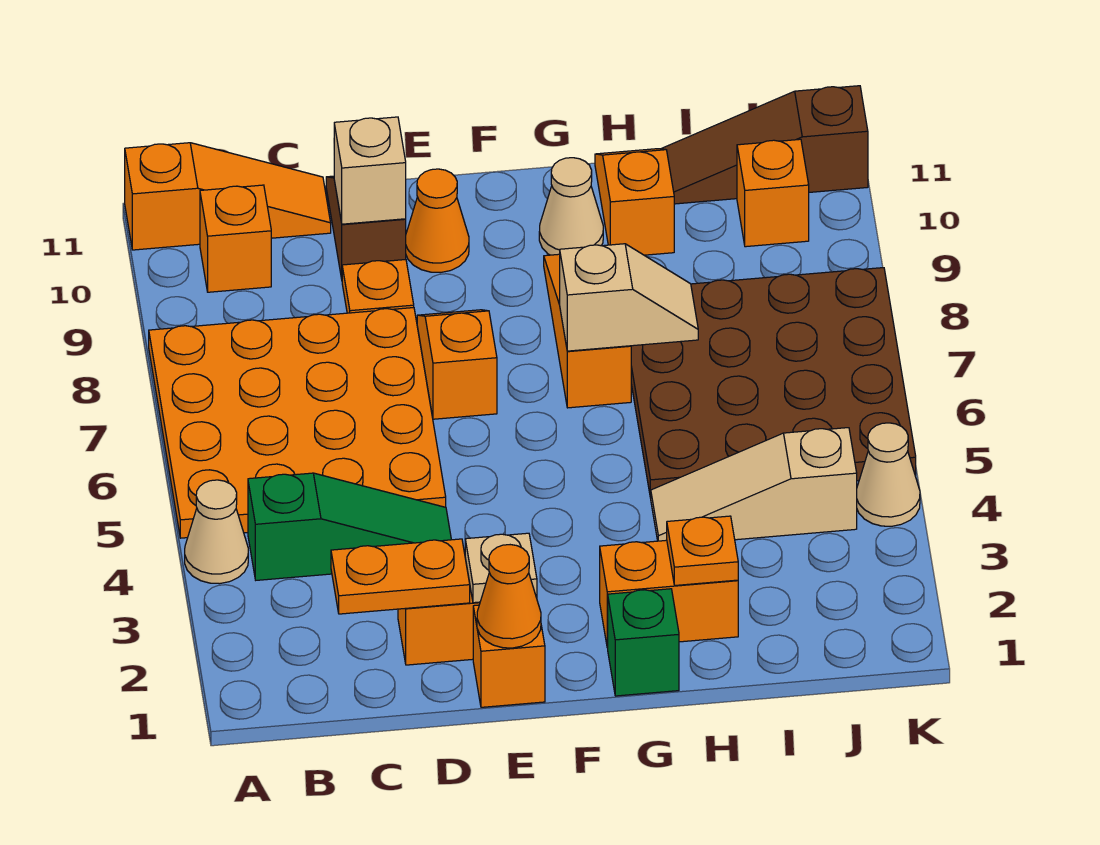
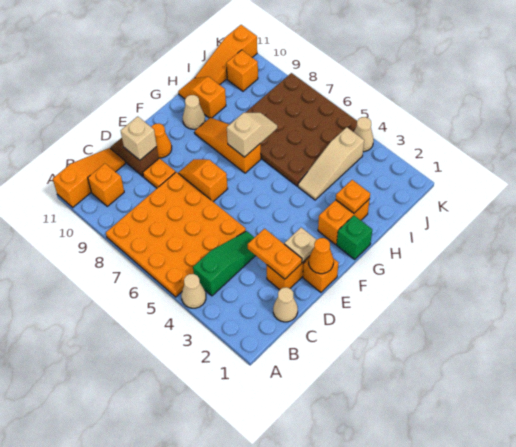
none -> tan cone C1 level 1
orange plate C2:D2 level 2 -> orange plate D2:D3 level 2
brown slope I11:K11 level 1 top K -> orange slope I11:K11 level 1 top K

